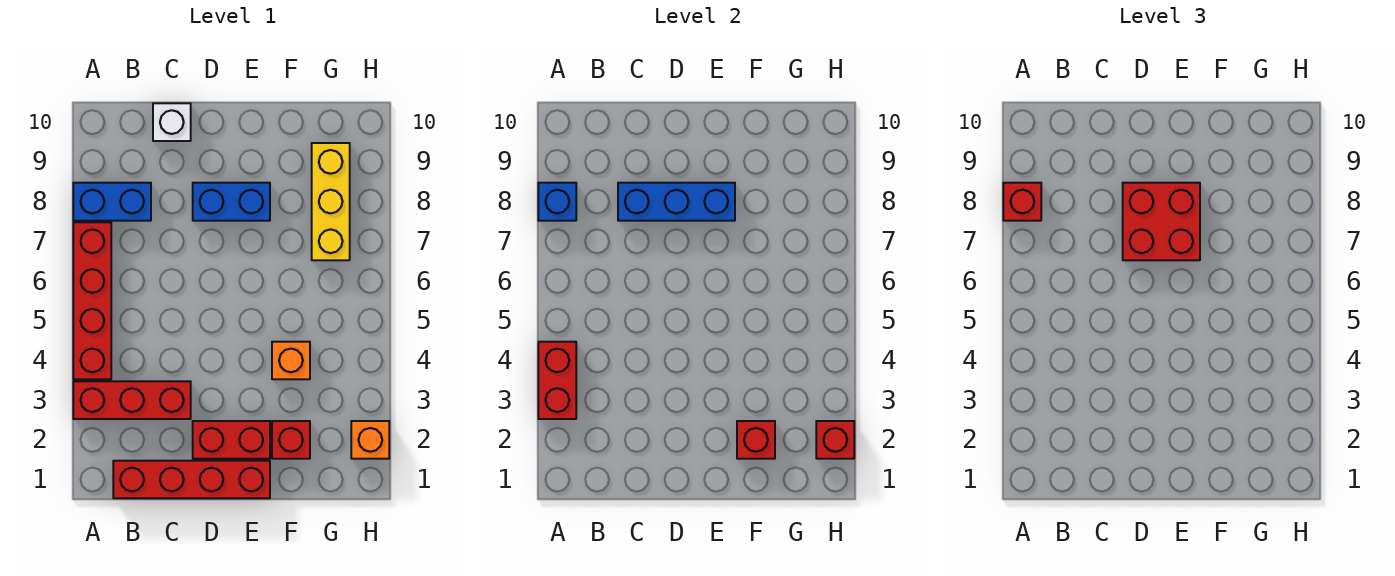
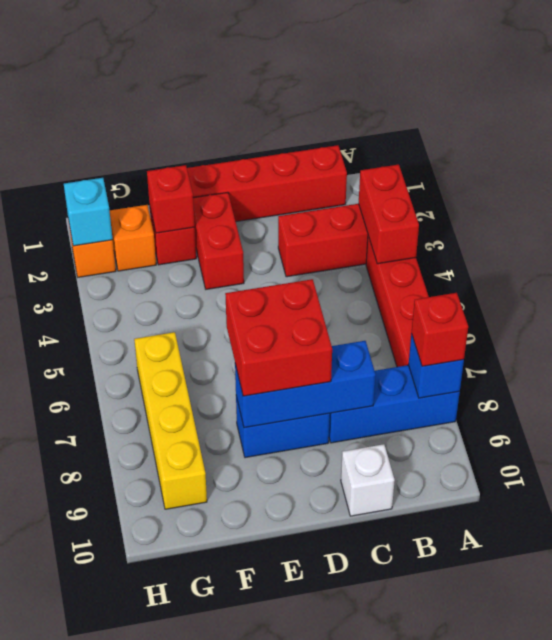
blue brick A8:B8 level 1 -> blue brick A8:C8 level 1
red brick D2:E2 level 1 -> red brick E2:E3 level 1
orange brick F4 level 1 -> orange brick G2 level 1
yellow brick G7:G9 level 1 -> yellow brick G6:G9 level 1
red brick H2 level 2 -> cyan brick H2 level 2

